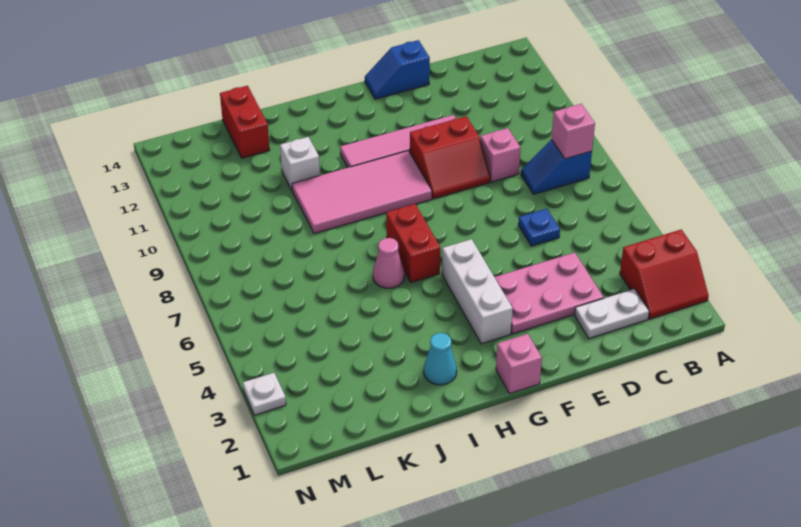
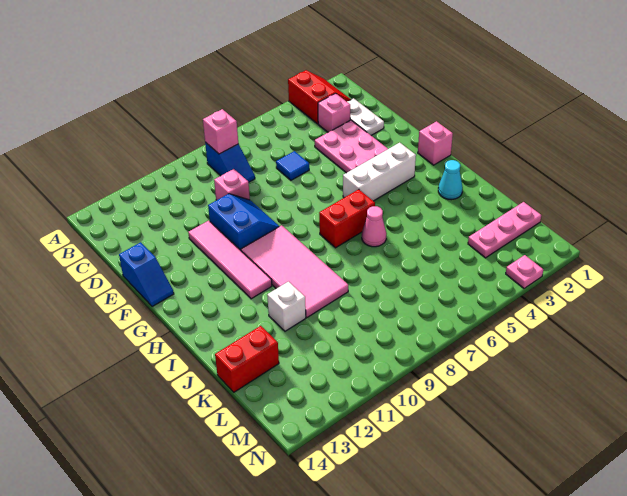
none -> pink brick C3 level 1
blue plate D6 level 1 -> blue tile D6 level 1
red slope E9:F10 level 1 top 10 -> blue slope E9:F10 level 1 top 10
none -> pink plate L1:L3 level 1
white plate N3 level 1 -> pink plate N3 level 1

